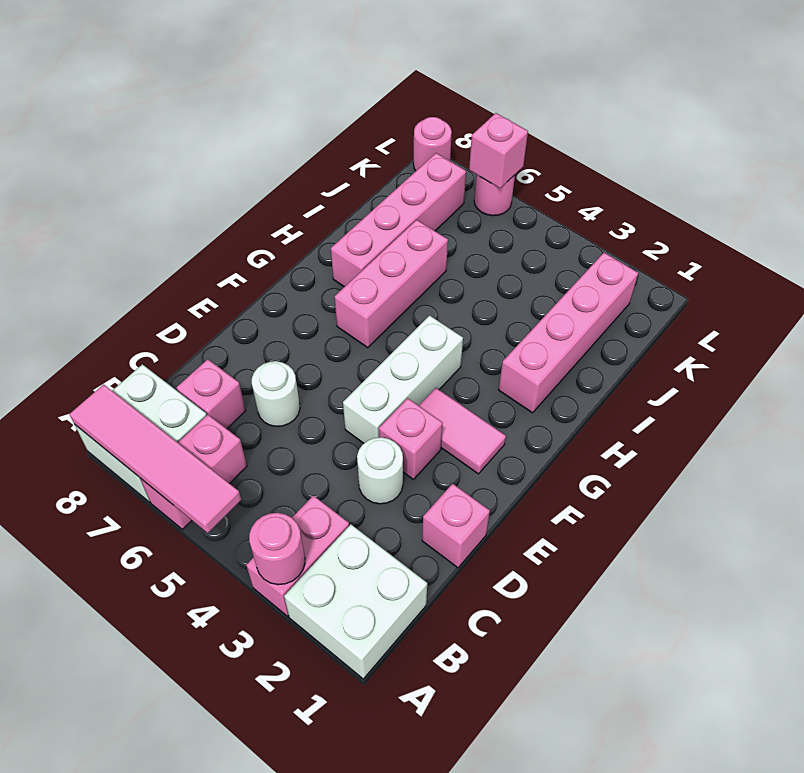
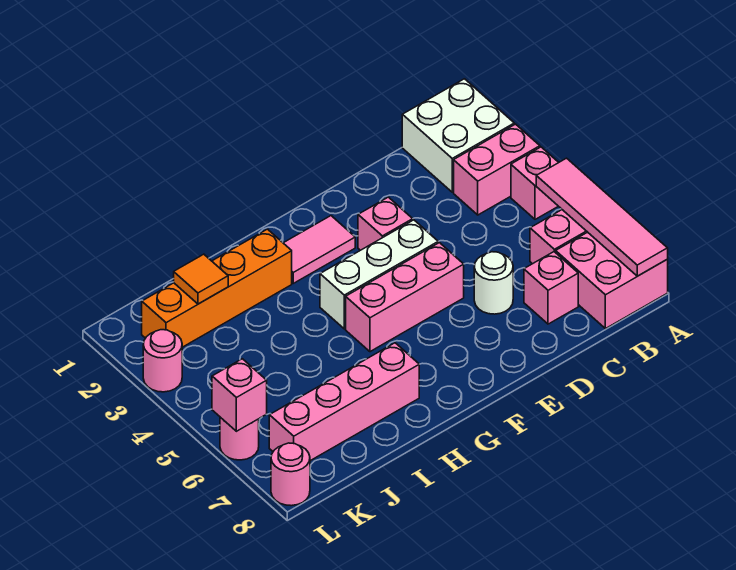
pink round brick A3 level 2 -> pink round brick L3 level 1
white brick A7:B8 level 1 -> pink brick A7:B8 level 1
pink brick D1 level 1 -> pink brick A4 level 1
white round brick D3 level 1 -> none
pink tile F2:F3 level 1 -> pink tile F2:G2 level 1
pink brick G6:I6 level 1 -> pink brick E5:G5 level 1
pink brick H2:K2 level 1 -> orange brick H2:K2 level 1
none -> orange tile J2 level 2

